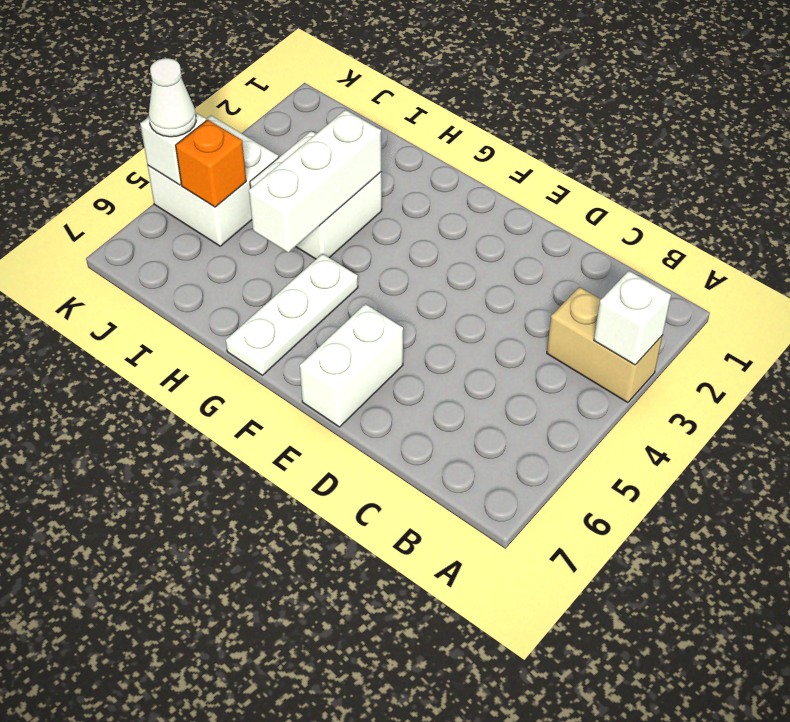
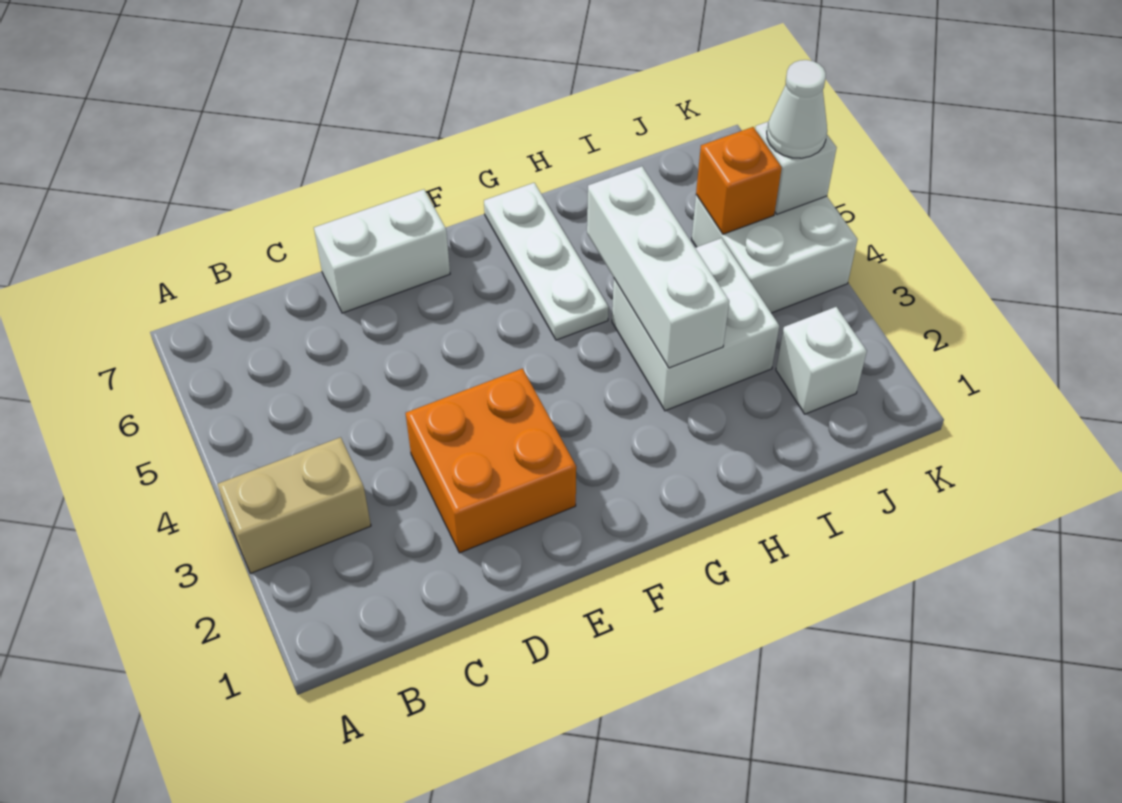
white brick A3 level 2 -> white brick J2 level 1
none -> orange brick D2:E3 level 1
white brick E6:E7 level 1 -> white brick D7:E7 level 1

